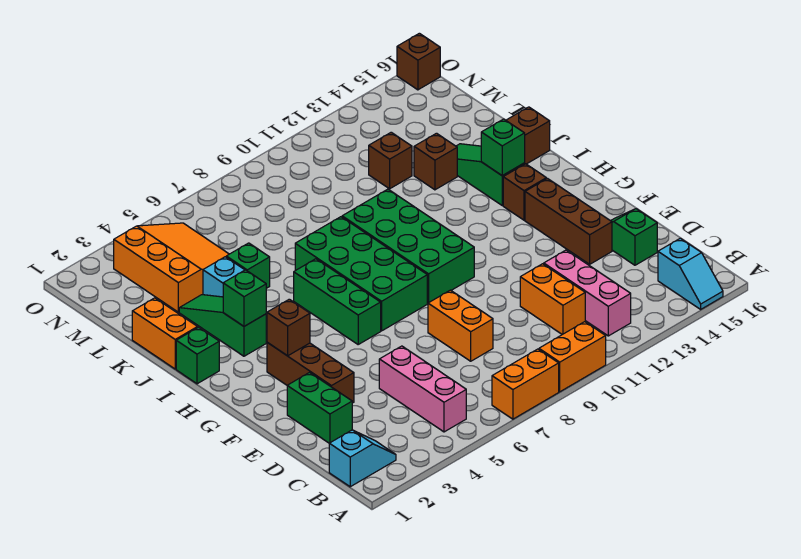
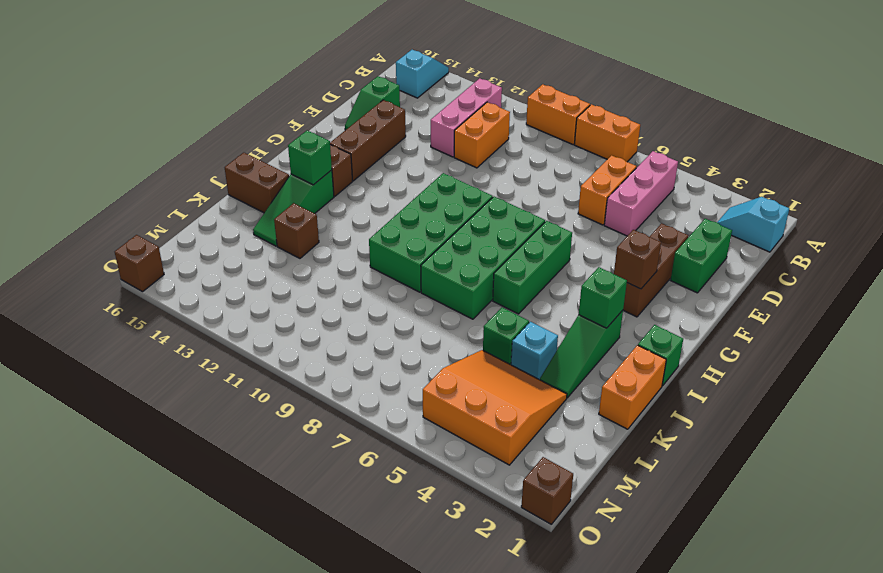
orange brick D8:E8 level 1 -> orange brick C6:D6 level 1
orange slope L3:N5 level 1 top 3 -> orange slope L3:N5 level 1 top N
brown brick L12 level 1 -> brown brick O1 level 1

